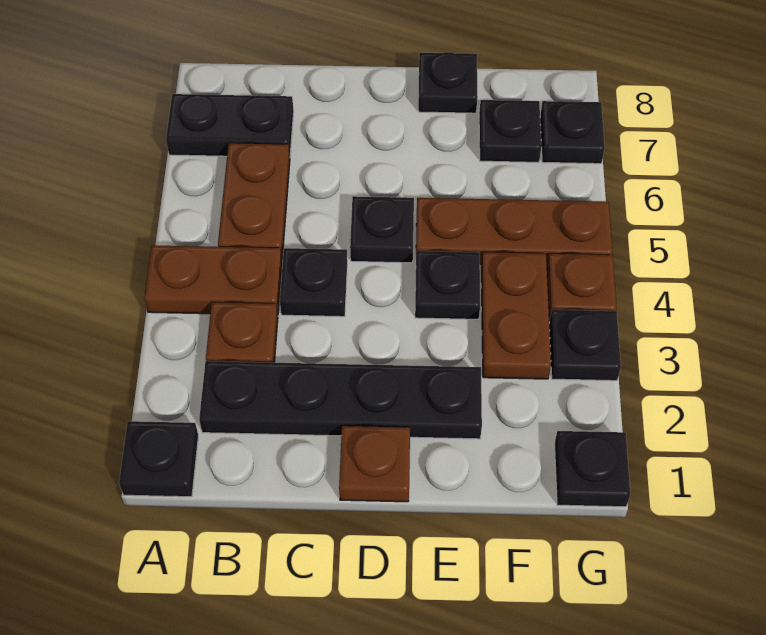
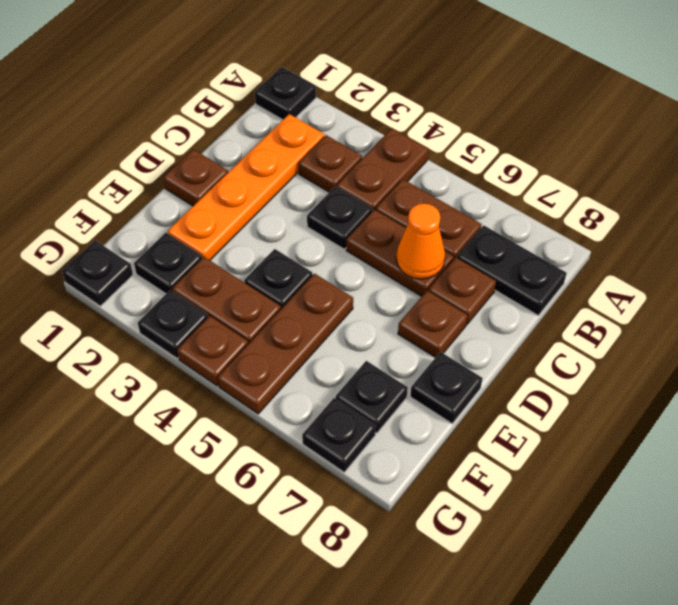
black plate A7:B7 level 1 -> black plate B7:B8 level 1
black plate B2:E2 level 1 -> orange plate B2:E2 level 1
none -> brown plate C5:C6 level 1
none -> orange cone C6 level 2
none -> brown plate C7 level 1
black plate D5 level 1 -> black plate F2 level 1
none -> brown plate D7 level 1

